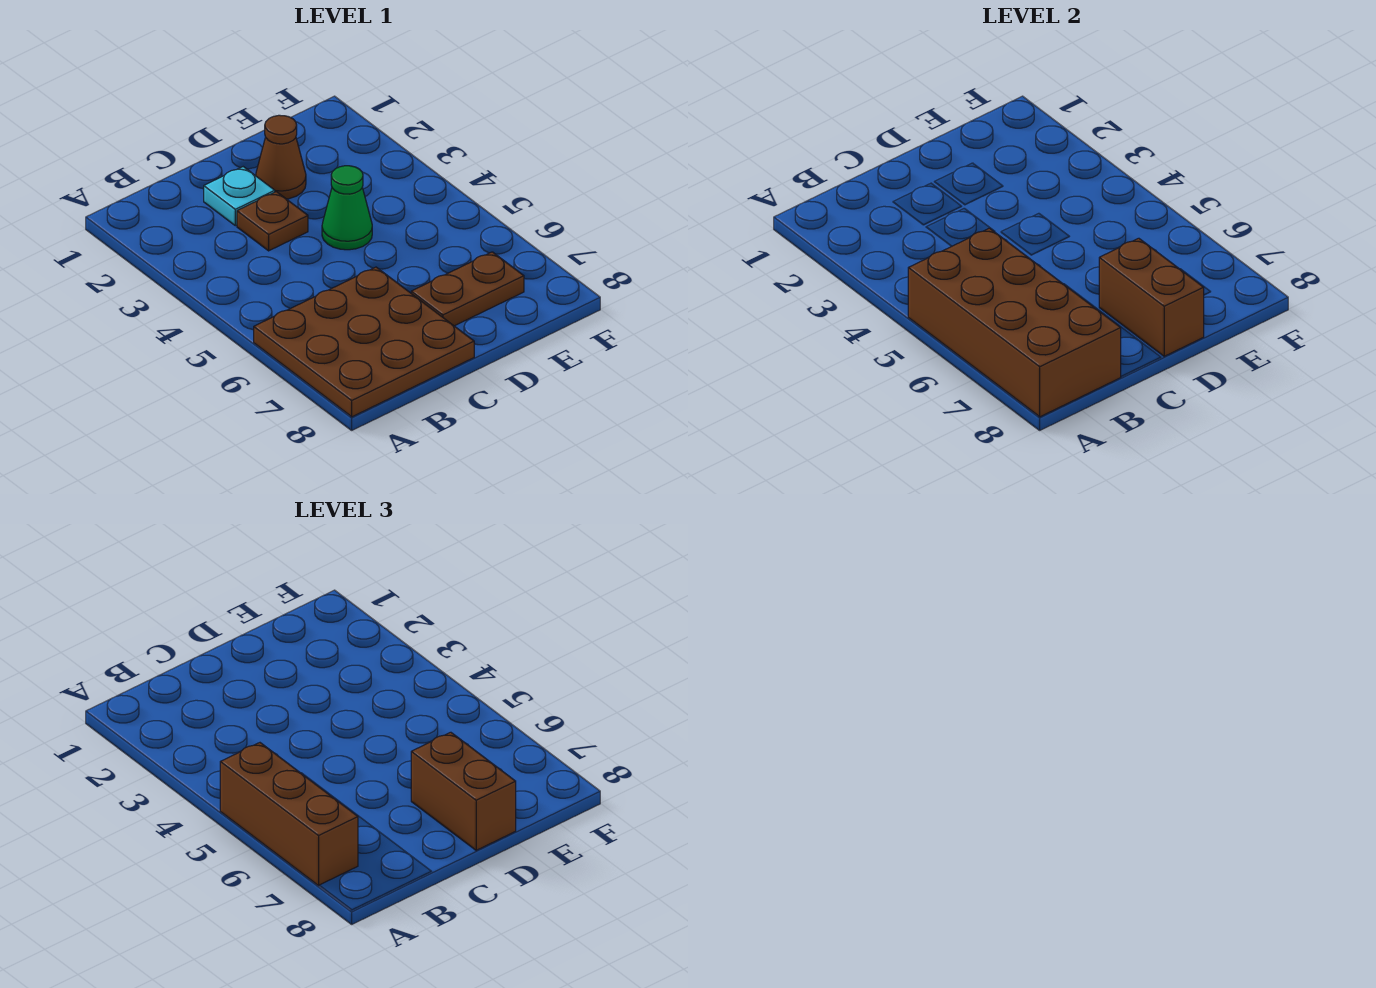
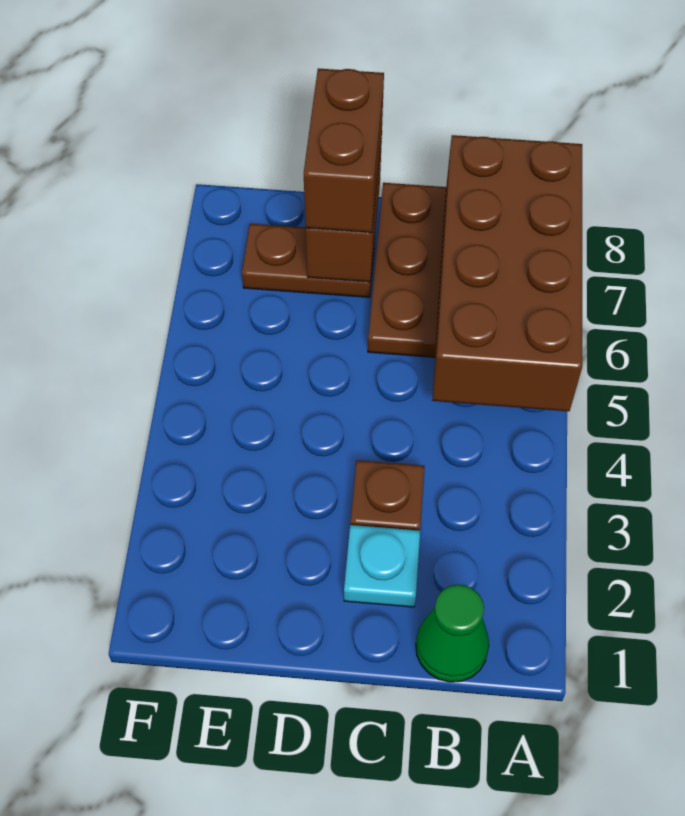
brown brick A5:A7 level 3 -> none
brown cone D2 level 1 -> none
green cone D4 level 1 -> green cone B1 level 1

